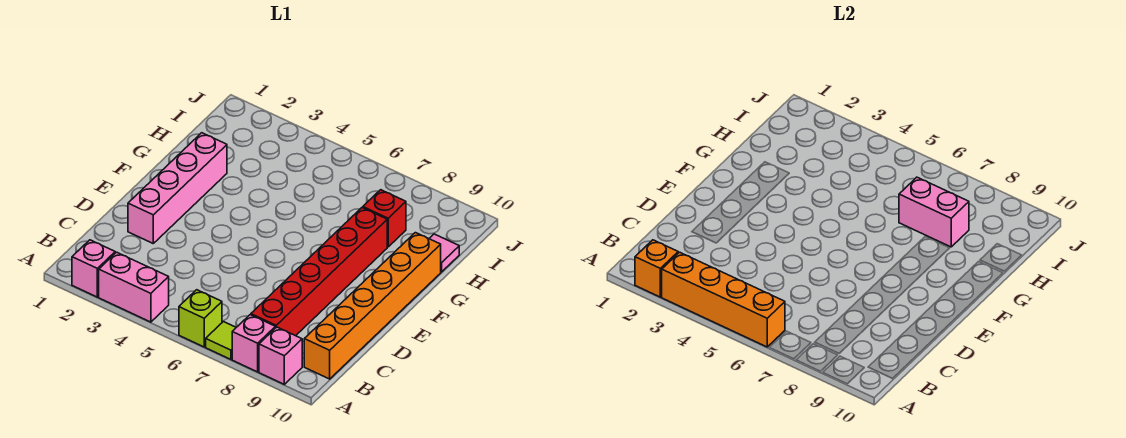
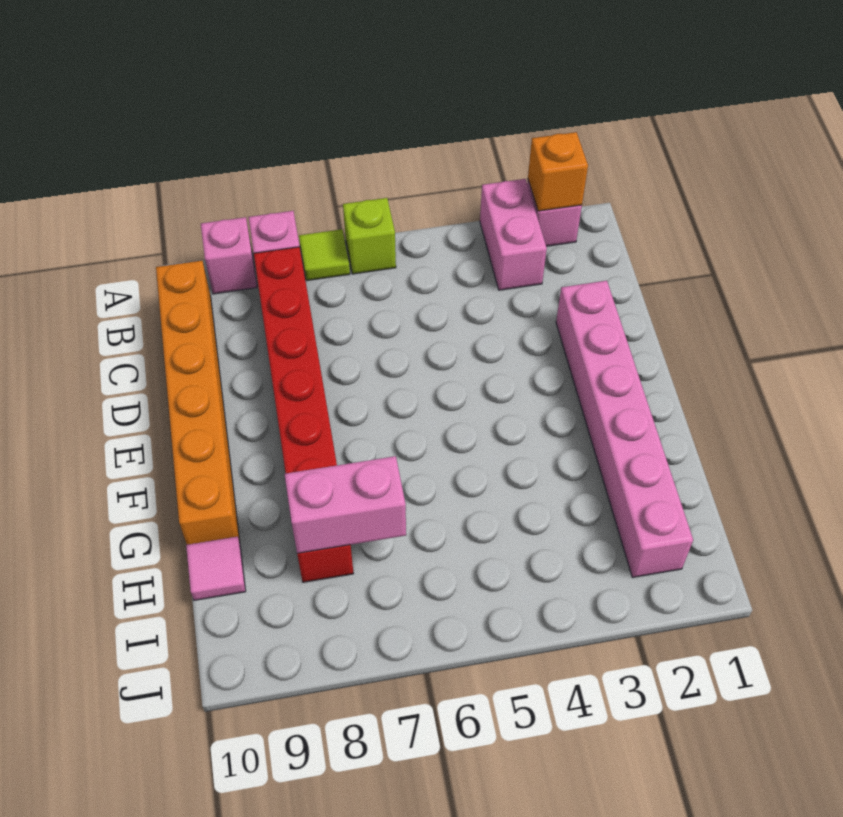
pink brick A3:A4 level 1 -> pink brick A3:B3 level 1
orange brick A3:A6 level 2 -> none
pink brick D2:G2 level 1 -> pink brick D2:I2 level 1

